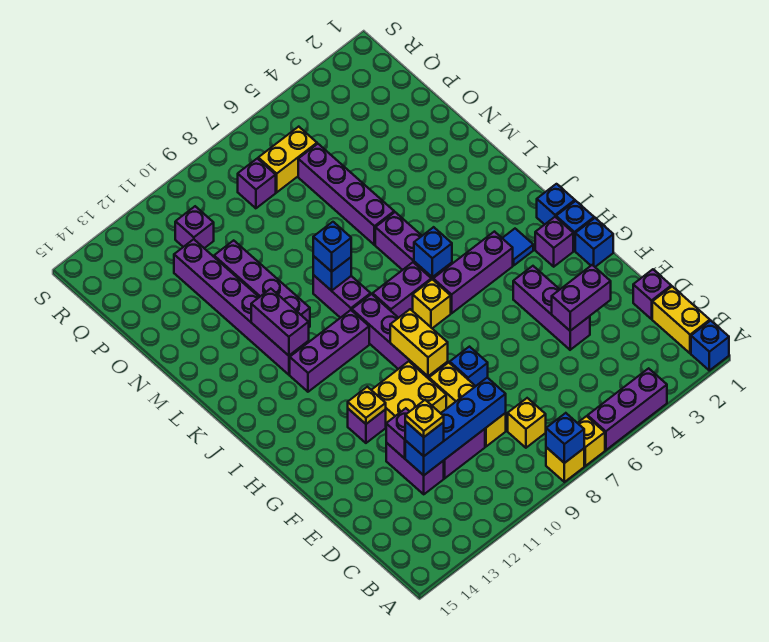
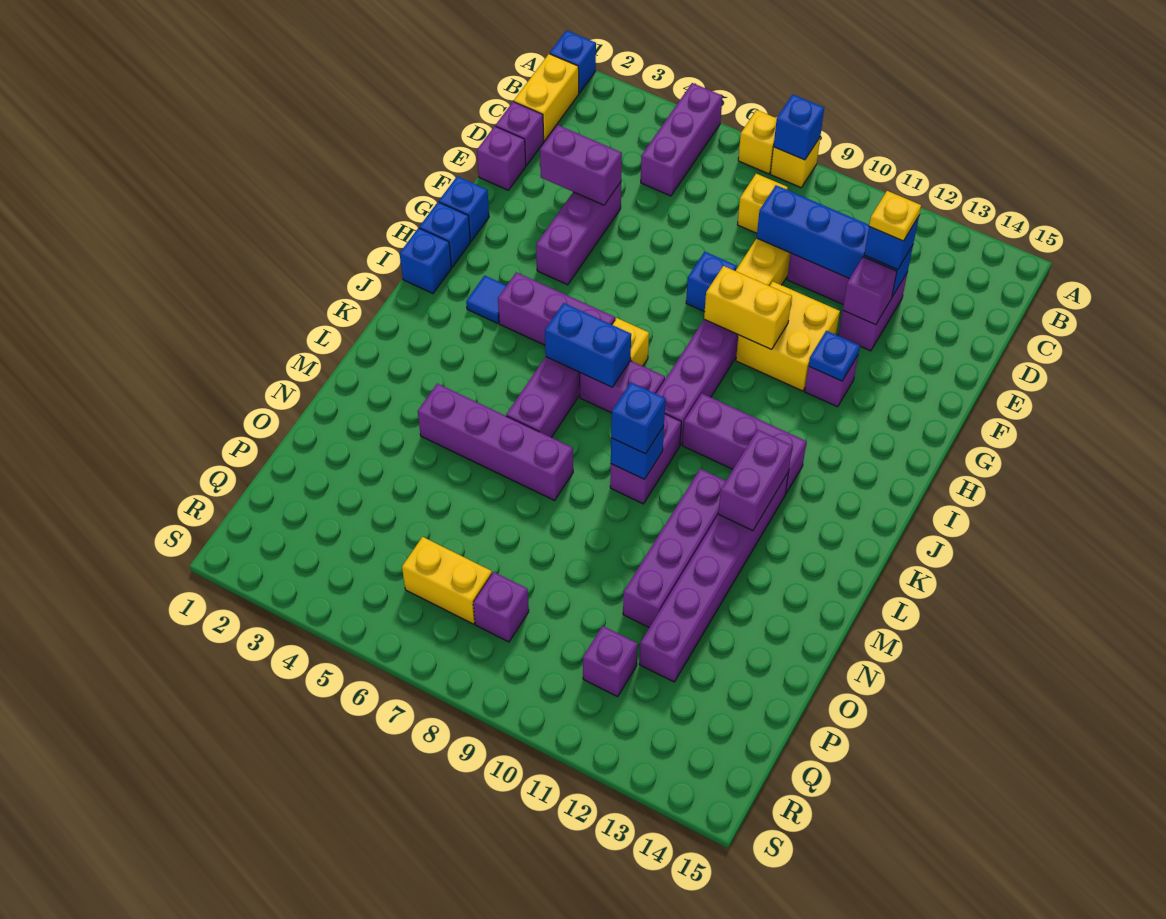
purple brick A4:A6 level 1 -> purple brick A5:C5 level 1
yellow brick G9:H9 level 2 -> yellow brick G9:G10 level 2
yellow plate G12 level 2 -> blue plate G12 level 2
purple brick H2 level 1 -> purple brick E1 level 1
blue brick J6 level 2 -> blue brick J6:J7 level 2
purple brick M6:P6 level 1 -> purple brick M4:M7 level 1

